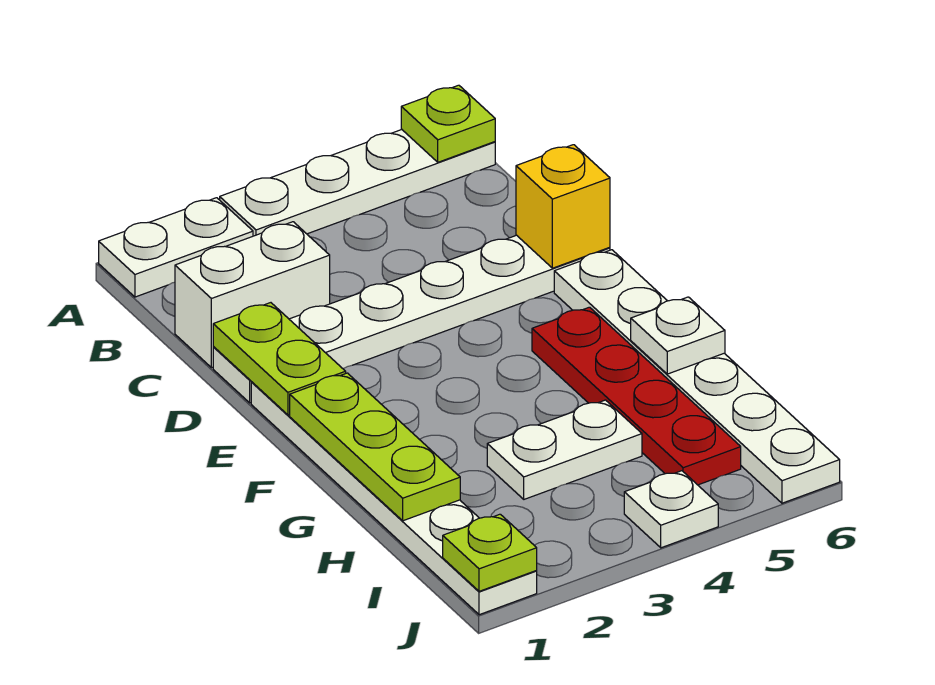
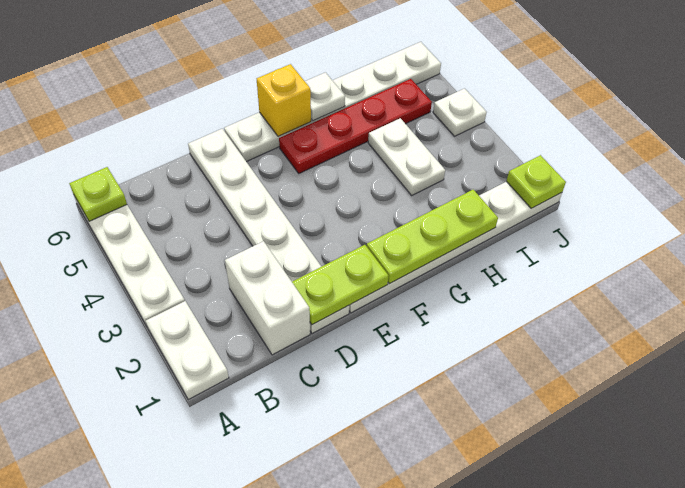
yellow brick D6 level 2 -> yellow brick F6 level 2

